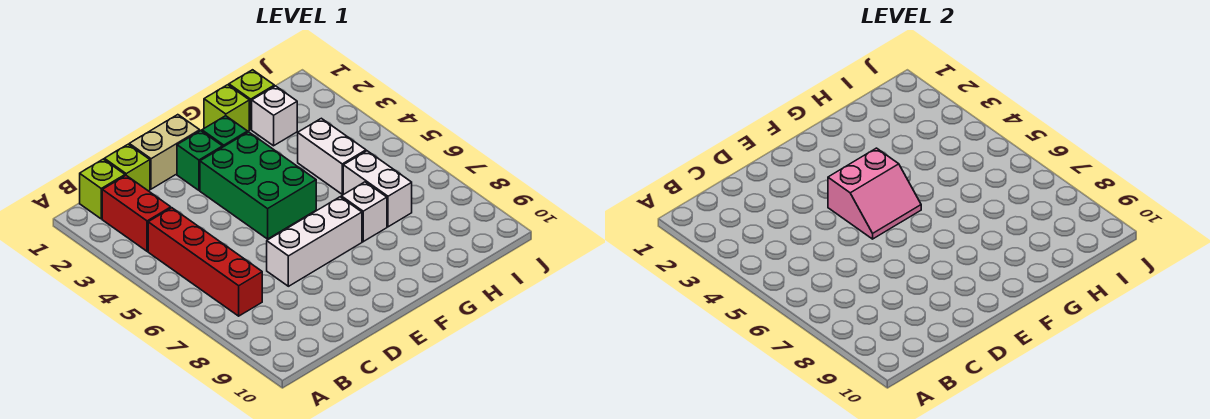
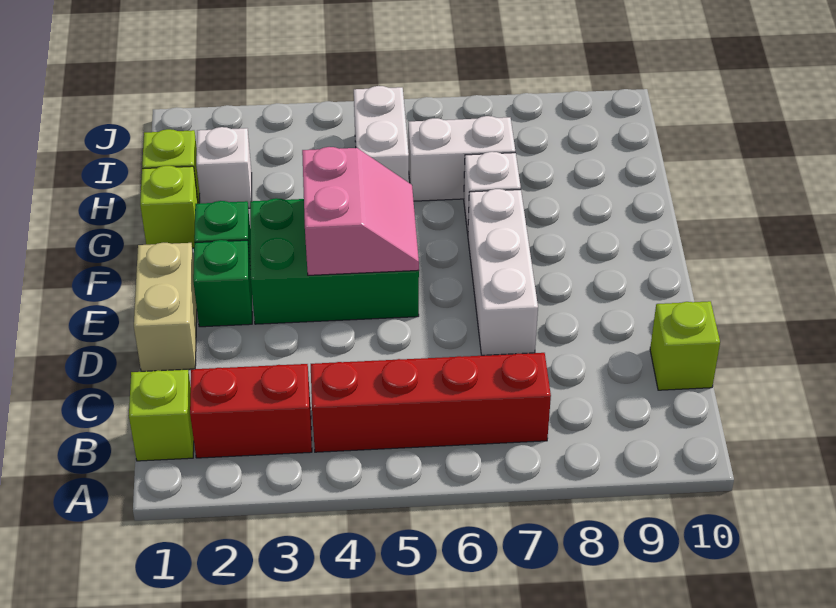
lime brick C1 level 1 -> lime brick C10 level 1
white brick H4:H5 level 1 -> white brick H5:I5 level 1

